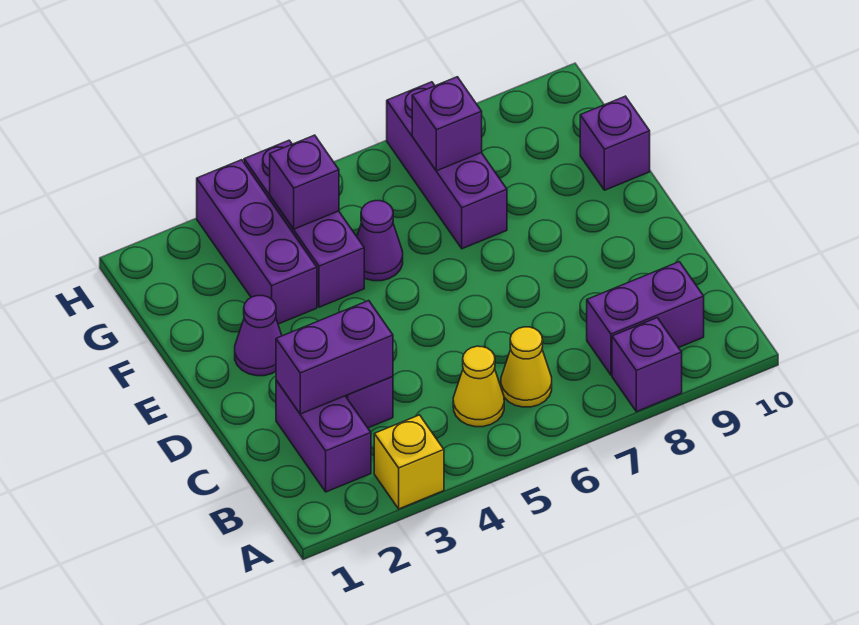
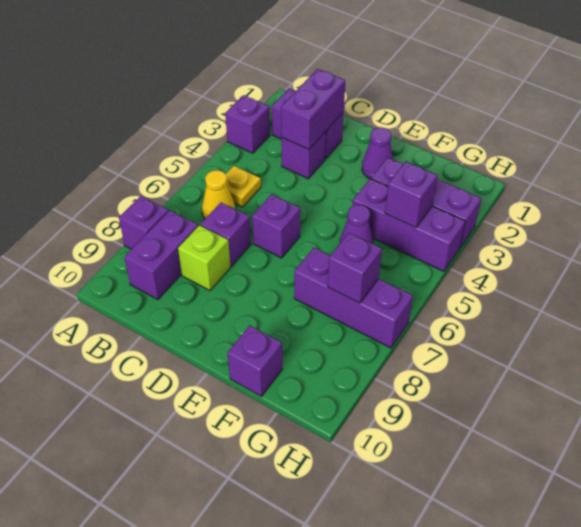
yellow brick A3 level 1 -> purple brick A3 level 1
yellow cone B5 level 1 -> yellow plate B5 level 1
none -> purple brick C7 level 1
none -> lime brick C8 level 1
none -> purple brick D6 level 1

